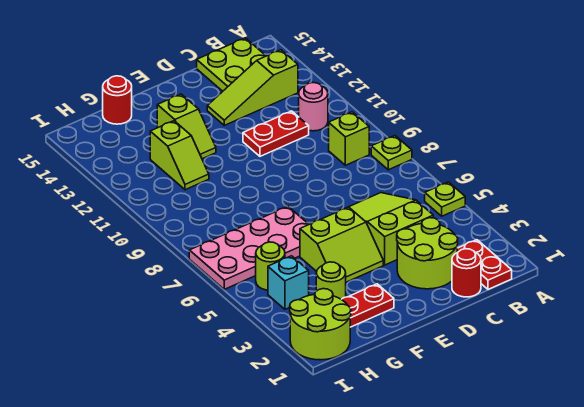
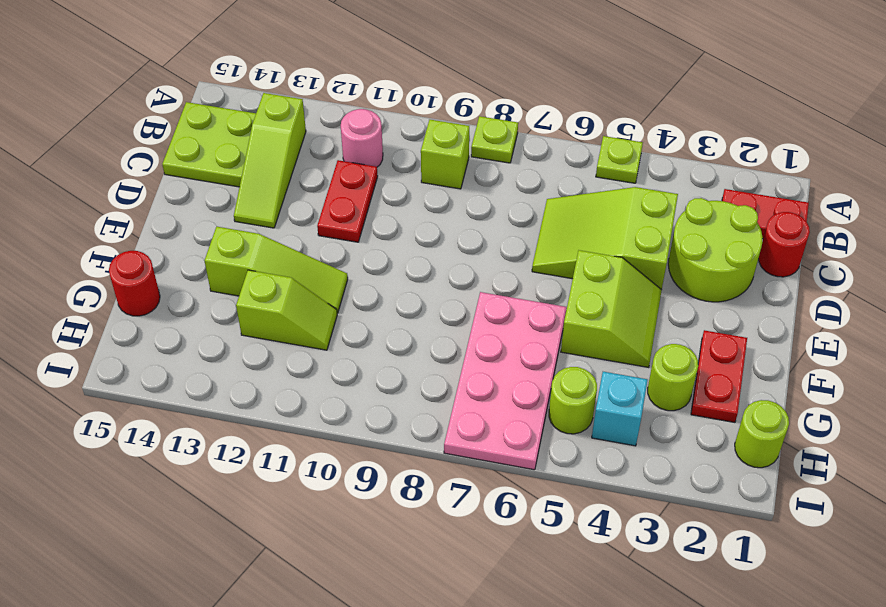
lime slope F12:F13 level 1 top 13 -> lime slope F11:F13 level 1 top 13
lime round brick H1:I2 level 1 -> lime round brick H1 level 1

